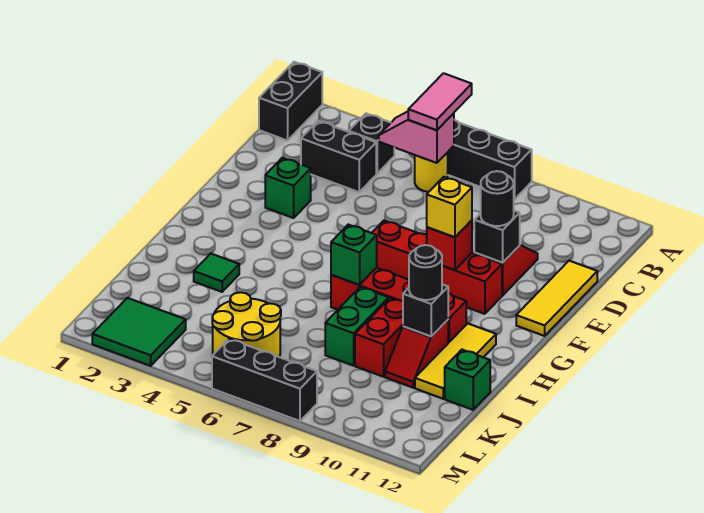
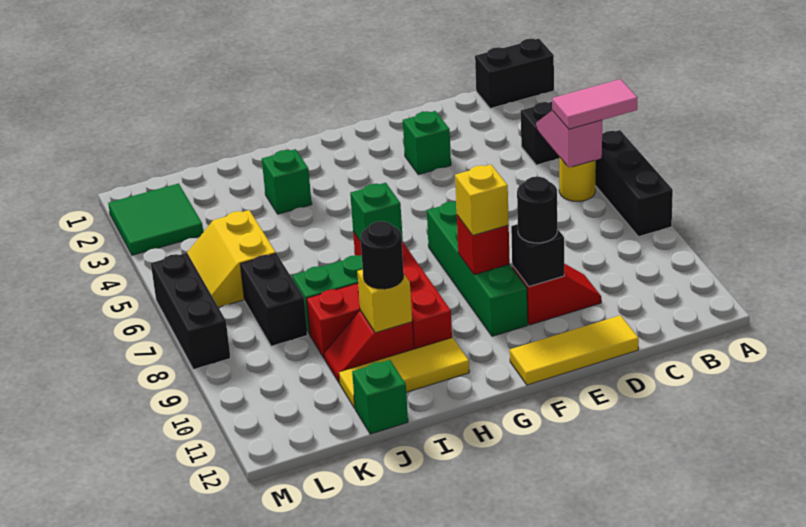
black brick C3:C4 level 1 -> black brick K7:K8 level 1
red brick F7:F10 level 1 -> green brick F7:F10 level 1
green tile I3 level 1 -> green brick I3 level 1
black brick I10 level 2 -> yellow brick I10 level 2
yellow round brick K5:L6 level 1 -> yellow slope K5:L6 level 1 top K

